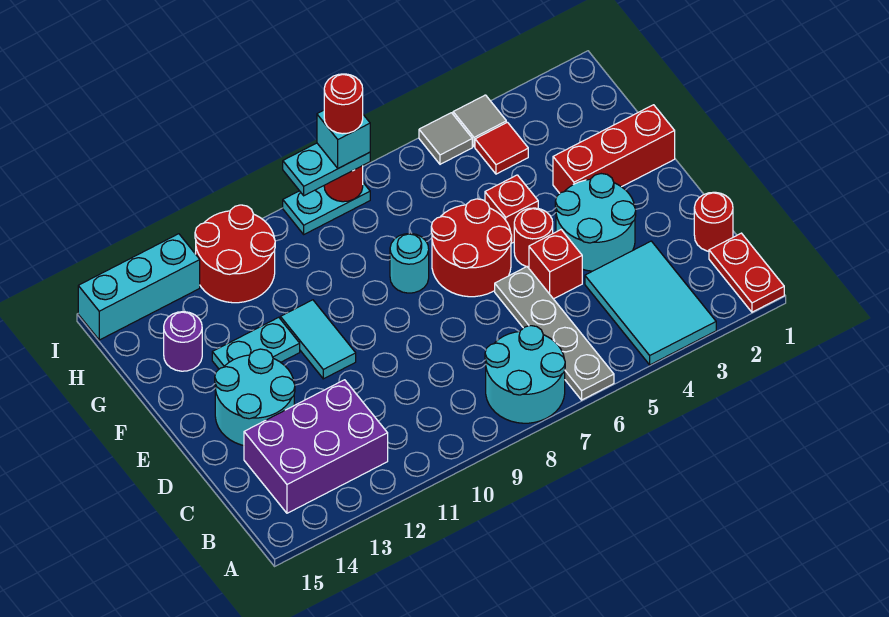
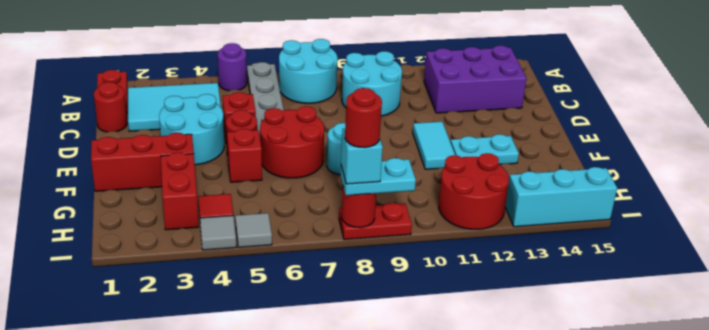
cyan tile A3:C4 level 1 -> cyan tile B2:C4 level 1
cyan round brick D13:E14 level 1 -> cyan round brick B9:C10 level 1
none -> red brick G3:H3 level 1
purple round brick G14 level 1 -> purple round brick A5 level 1
cyan plate I8:I9 level 1 -> red plate I8:I9 level 1

